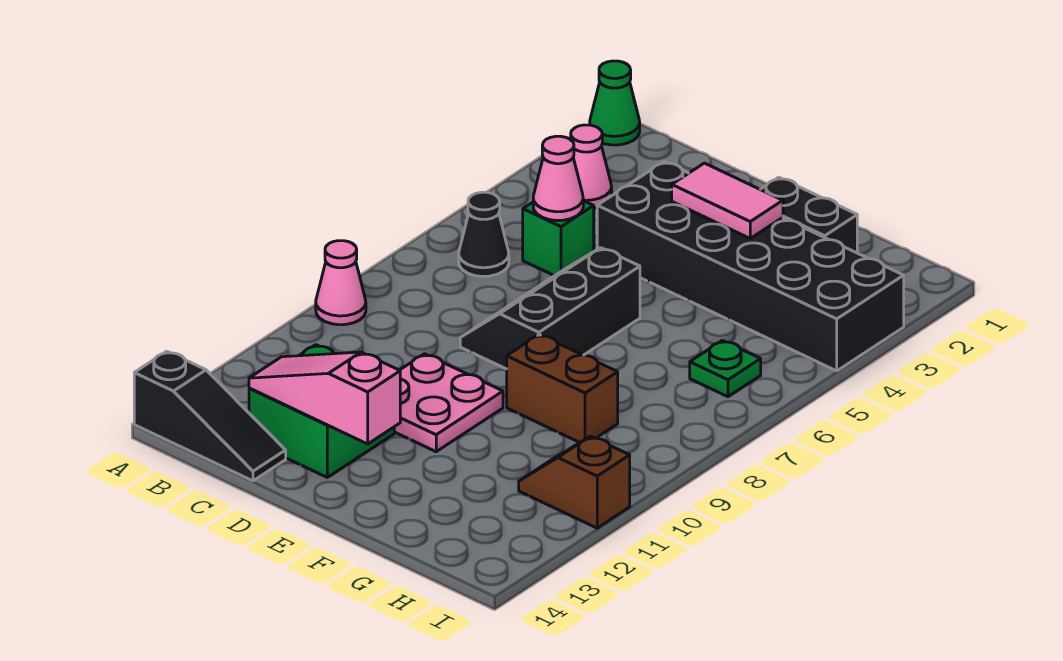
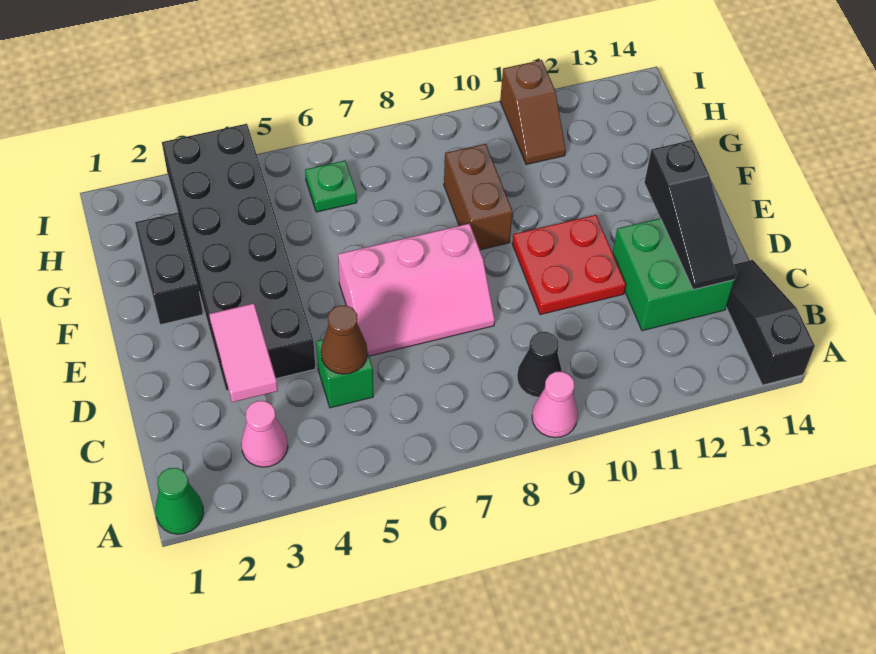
black cone B6 level 1 -> black cone B9 level 1
pink cone C5 level 2 -> brown cone C5 level 2
pink slope C13:E13 level 2 top E -> black slope C13:E13 level 2 top E
black slope D6:E8 level 1 top E -> pink slope D6:E8 level 1 top E
pink plate D10:E11 level 1 -> red plate D10:E11 level 1
pink tile E3:F3 level 2 -> pink tile C3:D3 level 2

